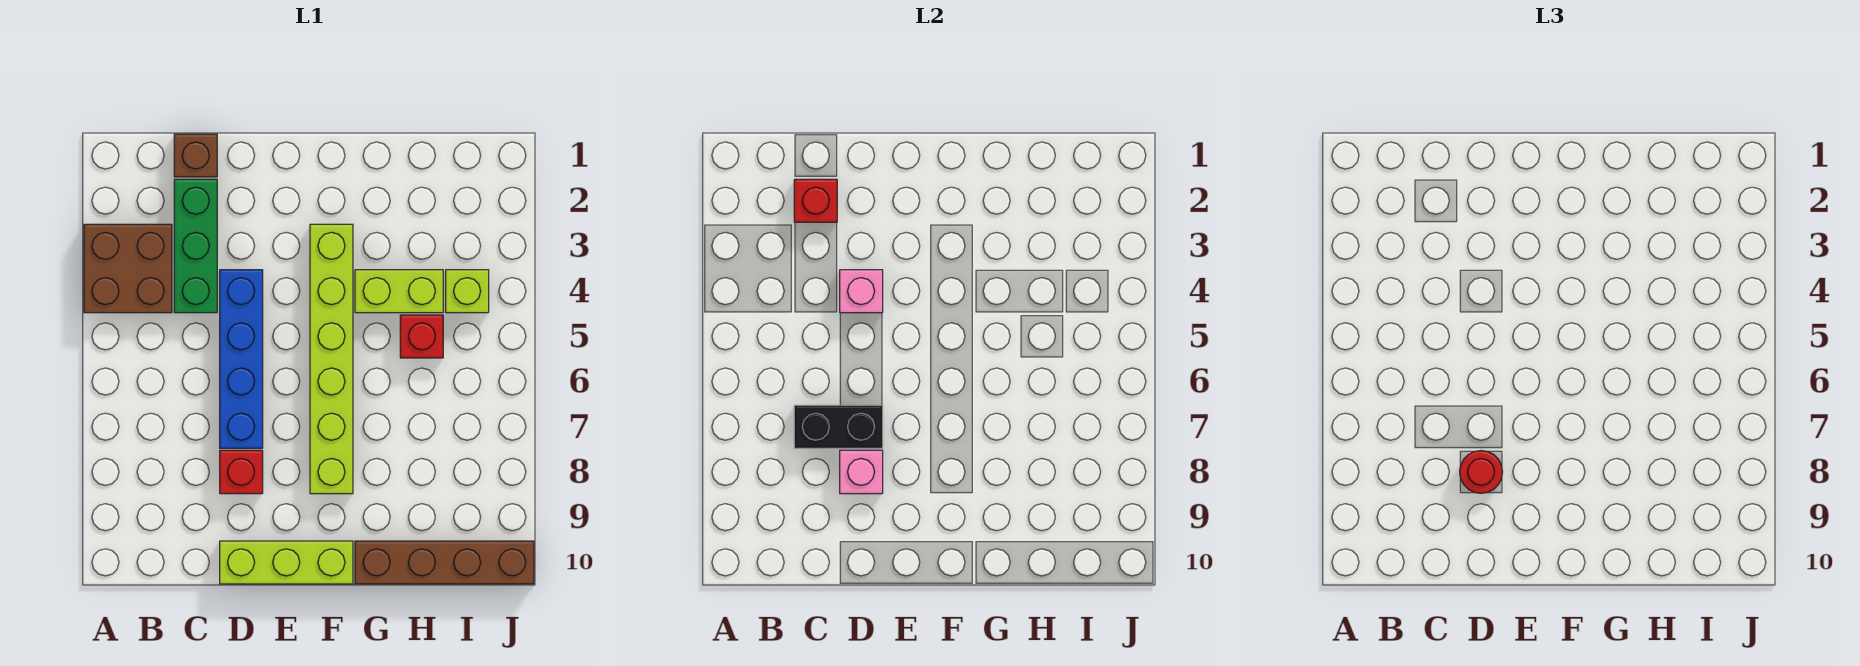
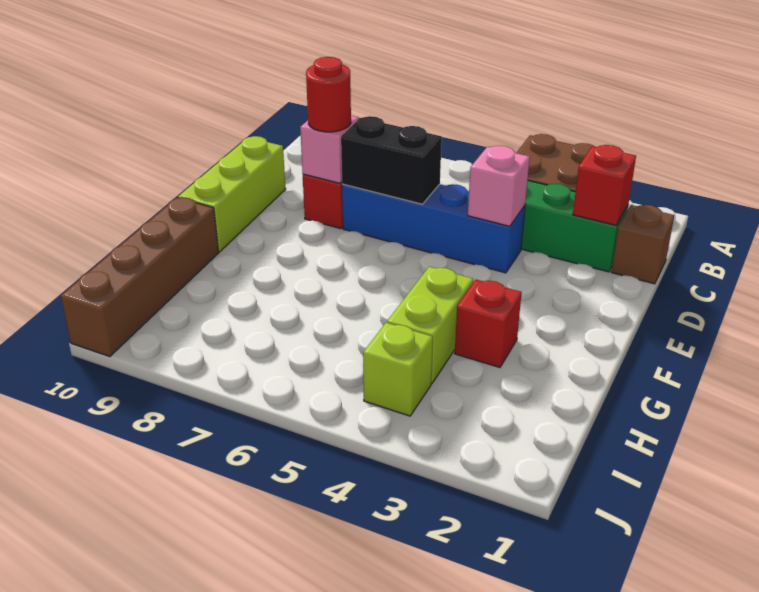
black brick C7:D7 level 2 -> black brick D6:D7 level 2
lime brick F3:F8 level 1 -> none
red brick H5 level 1 -> red brick G3 level 1

